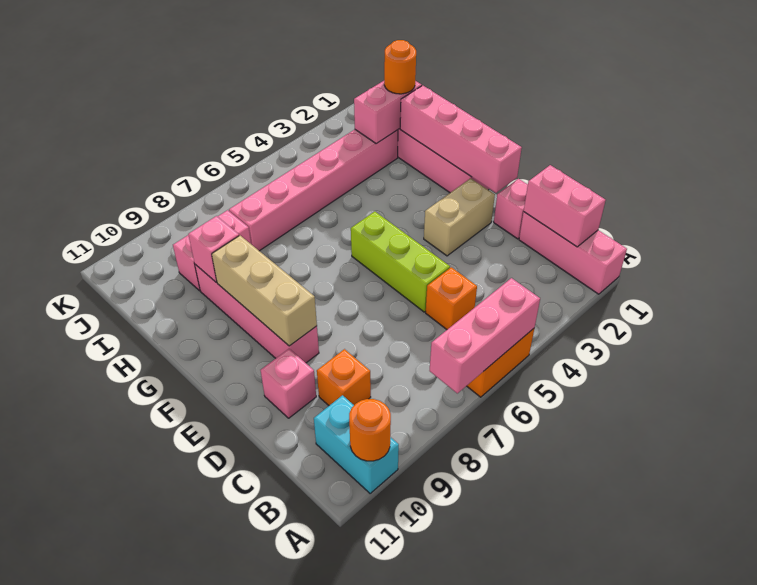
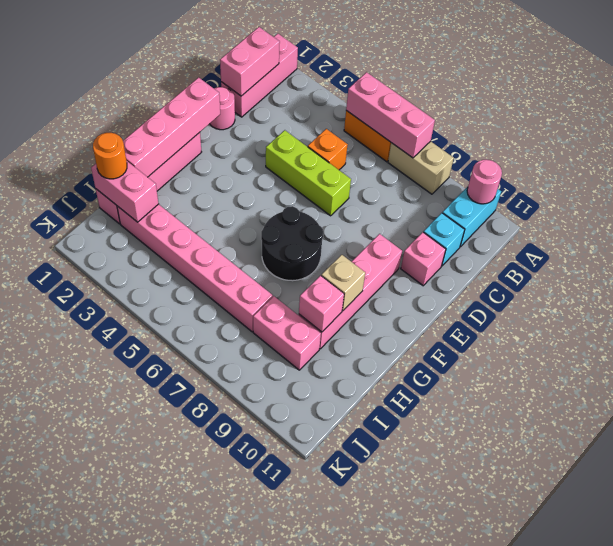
orange round brick A10 level 2 -> pink round brick A10 level 2
orange brick C9 level 1 -> none
none -> cyan brick C10 level 1
pink brick D1 level 1 -> pink round brick D1 level 1
lime brick D5:F5 level 1 -> lime brick D4:D6 level 1
tan brick E2:E3 level 1 -> tan brick A7:A8 level 1
tan brick E9:G9 level 2 -> tan brick G9 level 2
none -> black round brick F6:G7 level 1

